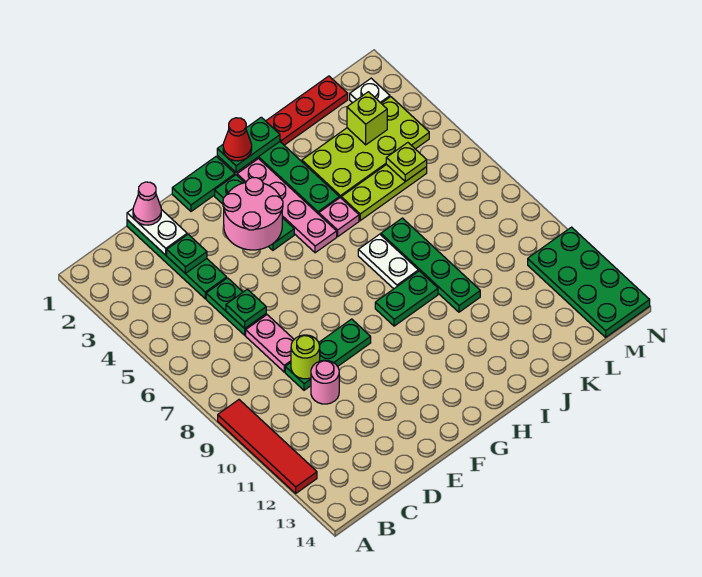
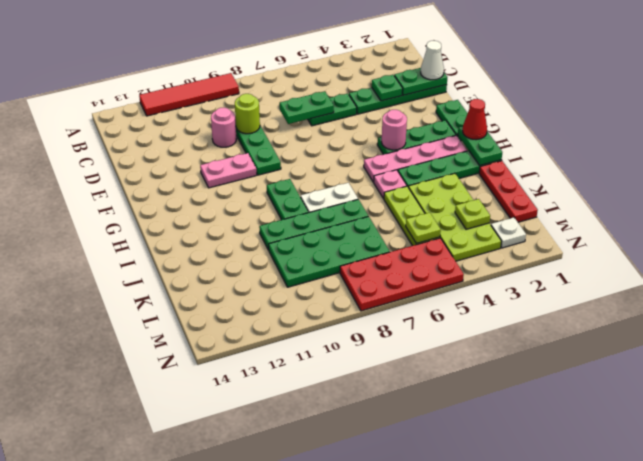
white plate D1:D2 level 2 -> green plate D1:D2 level 2
pink cone D1 level 3 -> white cone D1 level 3
green plate D6 level 2 -> green plate D6:D7 level 2
pink plate D7:D8 level 1 -> pink plate F10:F11 level 1
pink round brick F3:G4 level 2 -> pink round brick G4 level 2
lime brick L3 level 2 -> lime plate L3 level 2
none -> red plate M5:N8 level 1
green plate M11:N14 level 1 -> green plate K7:L10 level 1

